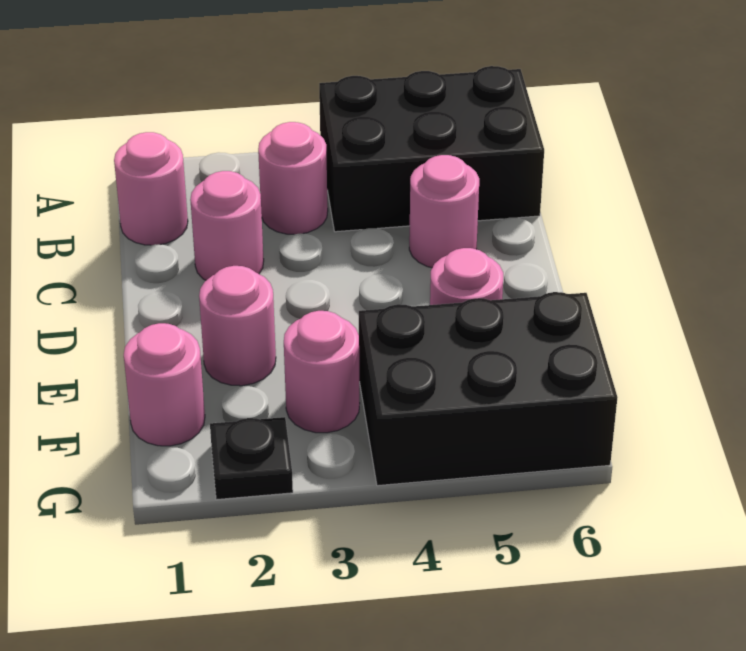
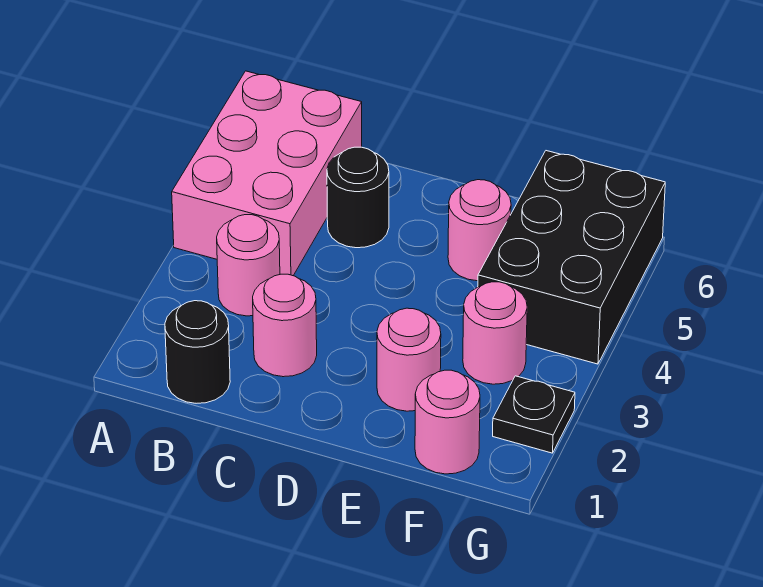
black brick A4:B6 level 1 -> pink brick A4:B6 level 1
pink round brick B1 level 1 -> black round brick B1 level 1
pink round brick C5 level 1 -> black round brick C5 level 1

